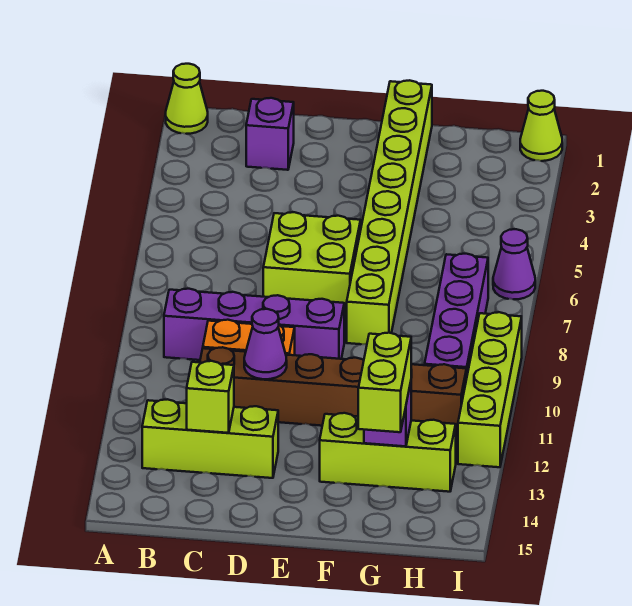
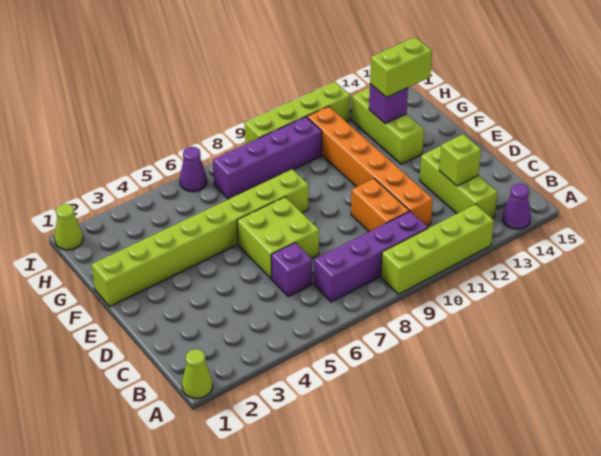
none -> lime brick A9:A12 level 1
purple brick B9:E9 level 1 -> purple brick B7:B10 level 1
purple brick C2 level 1 -> purple brick C6 level 1
brown brick C11:H11 level 1 -> orange brick C11:H11 level 1
purple cone D11 level 2 -> purple cone A14 level 1

